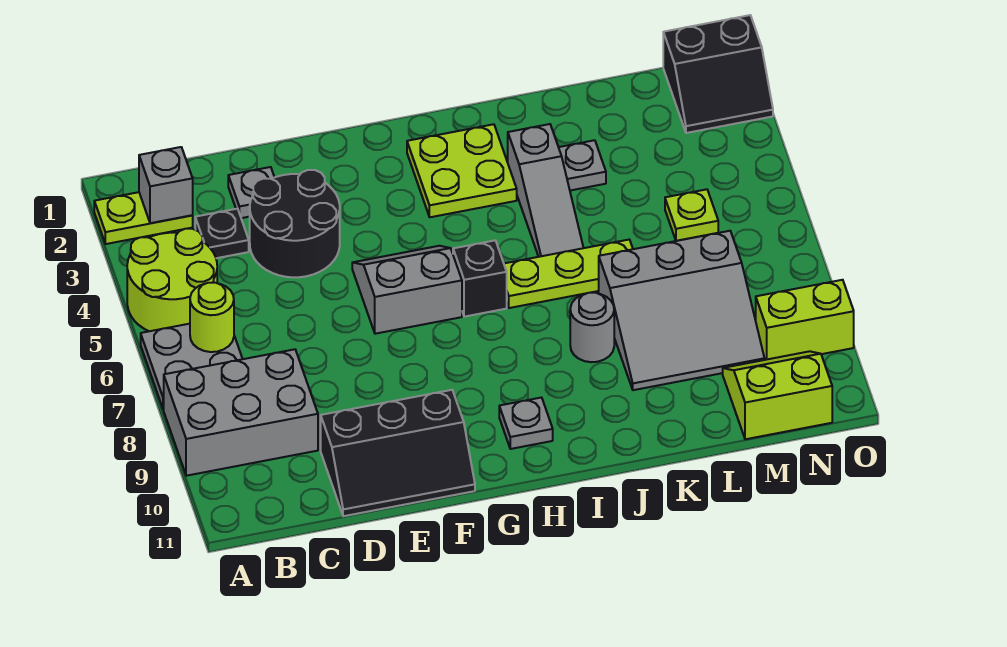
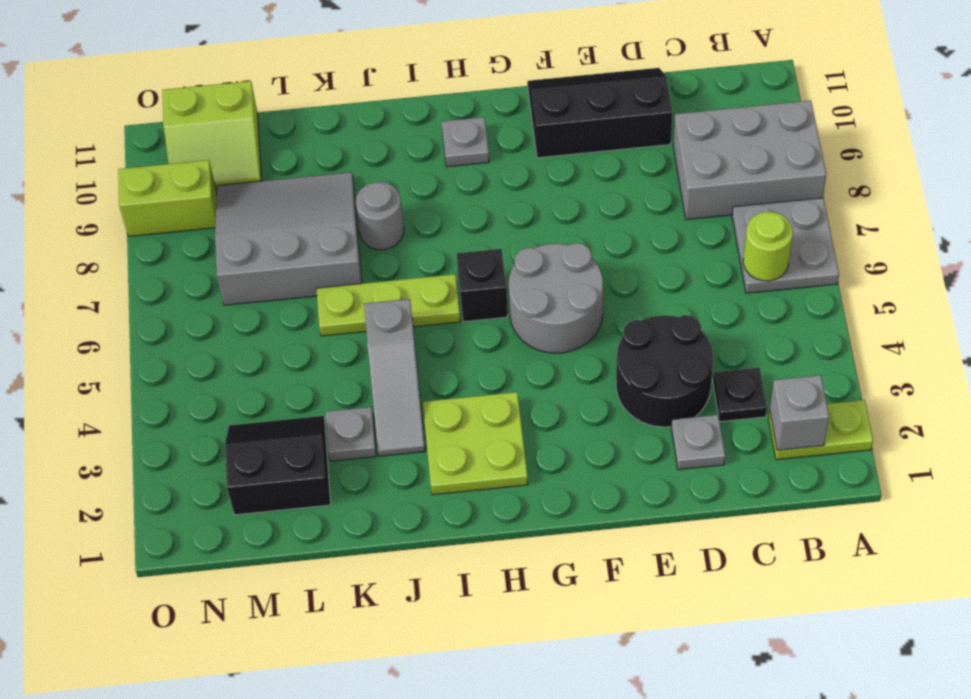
lime round brick A4:B5 level 1 -> none
grey slope F5:G6 level 1 top 6 -> grey round brick F5:G6 level 1
grey slope J3:J5 level 1 top 3 -> grey slope J3:J5 level 1 top 5
lime plate M5 level 1 -> none
black slope N1:O2 level 1 top 1 -> black slope L2:M3 level 1 top 2

